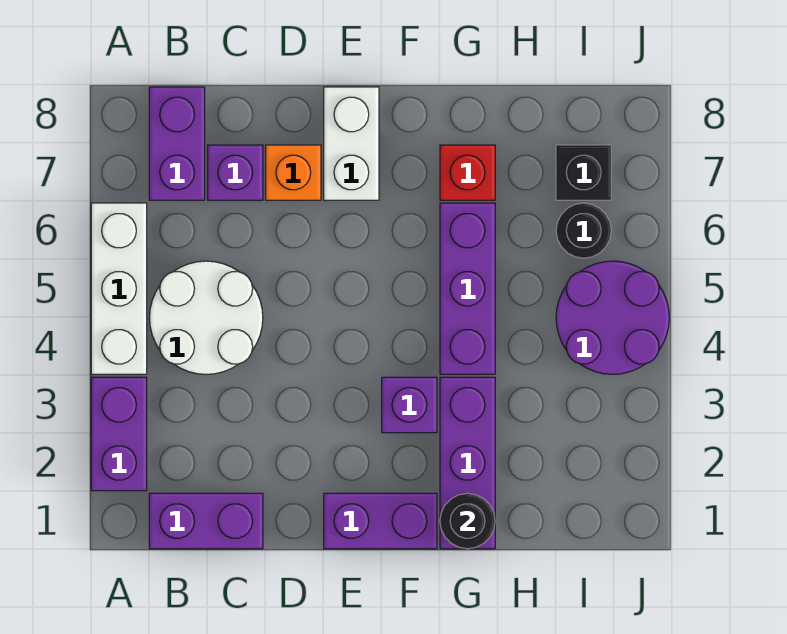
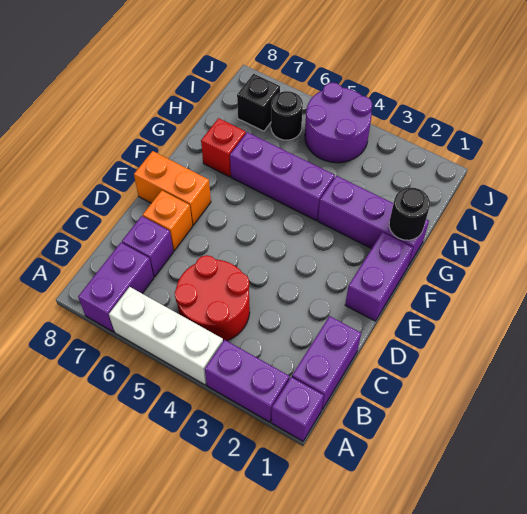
white round brick B4:C5 level 1 -> red round brick B4:C5 level 1
purple brick B7:B8 level 1 -> purple brick A7:B7 level 1
white brick E7:E8 level 1 -> orange brick E7:E8 level 1
purple brick F3 level 1 -> purple brick A1 level 1

